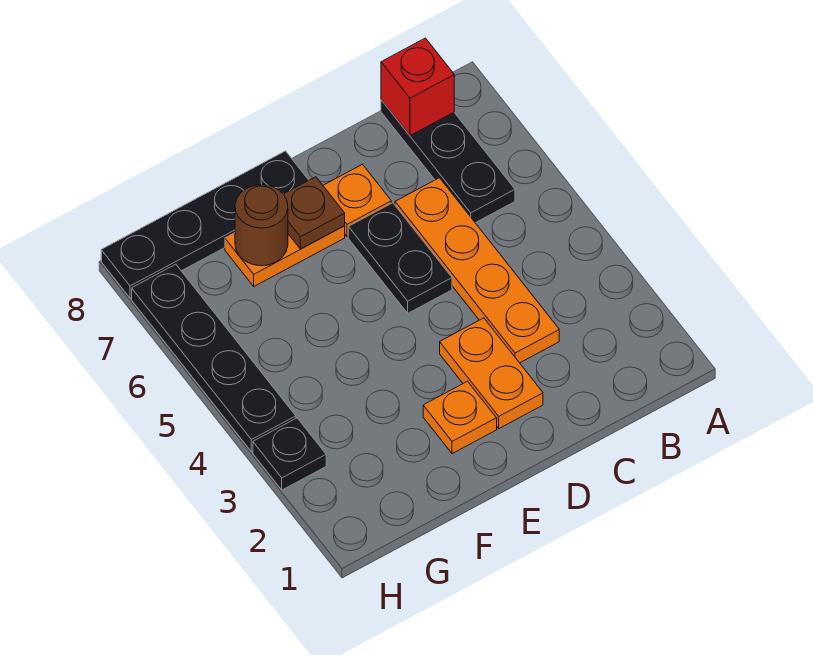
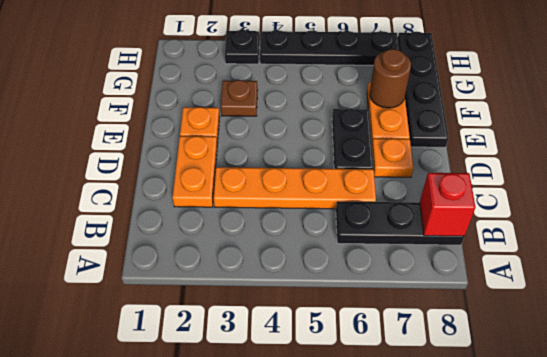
orange plate D2:D3 level 1 -> orange plate C2:D2 level 1
black plate D5:D6 level 1 -> black plate D6:E6 level 1
brown plate E7 level 2 -> brown plate F3 level 1

